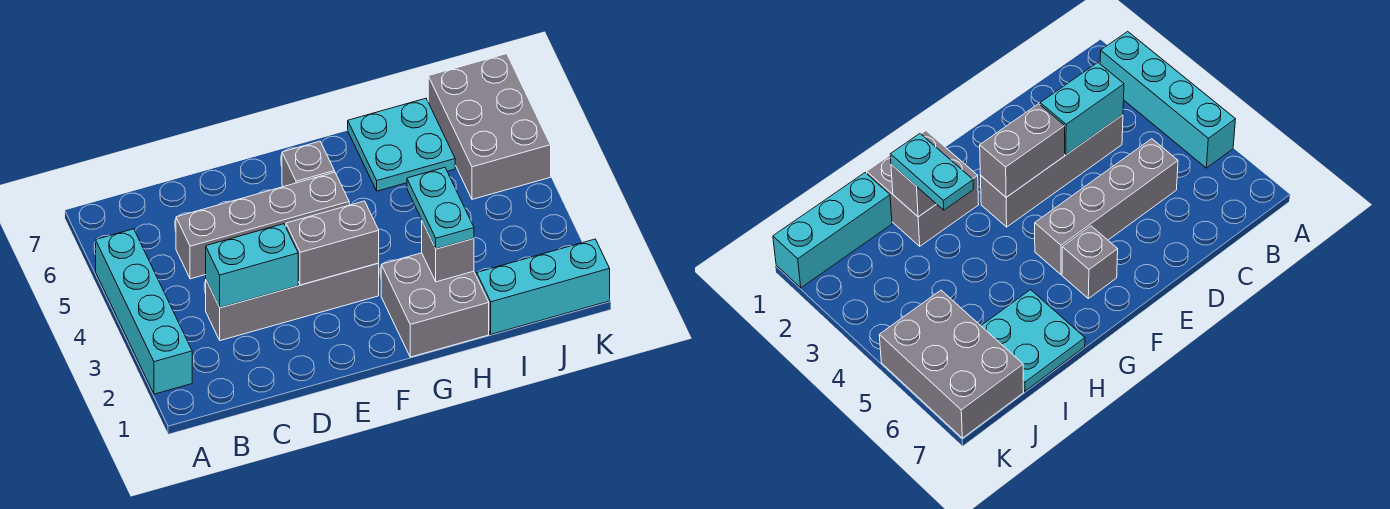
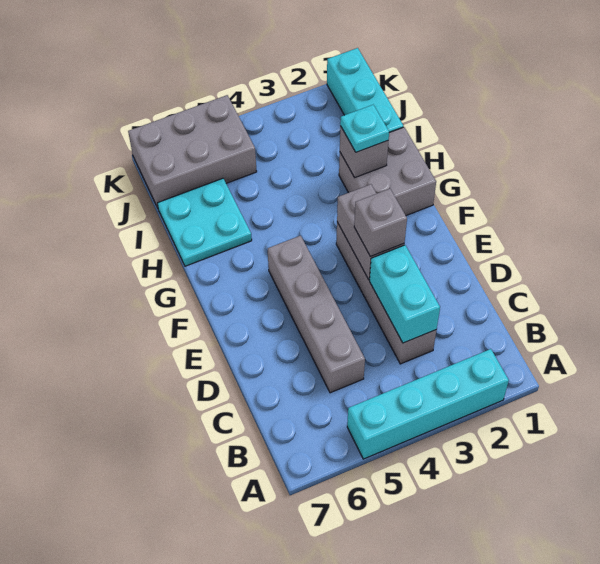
grey brick F6 level 1 -> grey brick E3 level 3
cyan plate H2:H3 level 3 -> cyan plate H2 level 3

